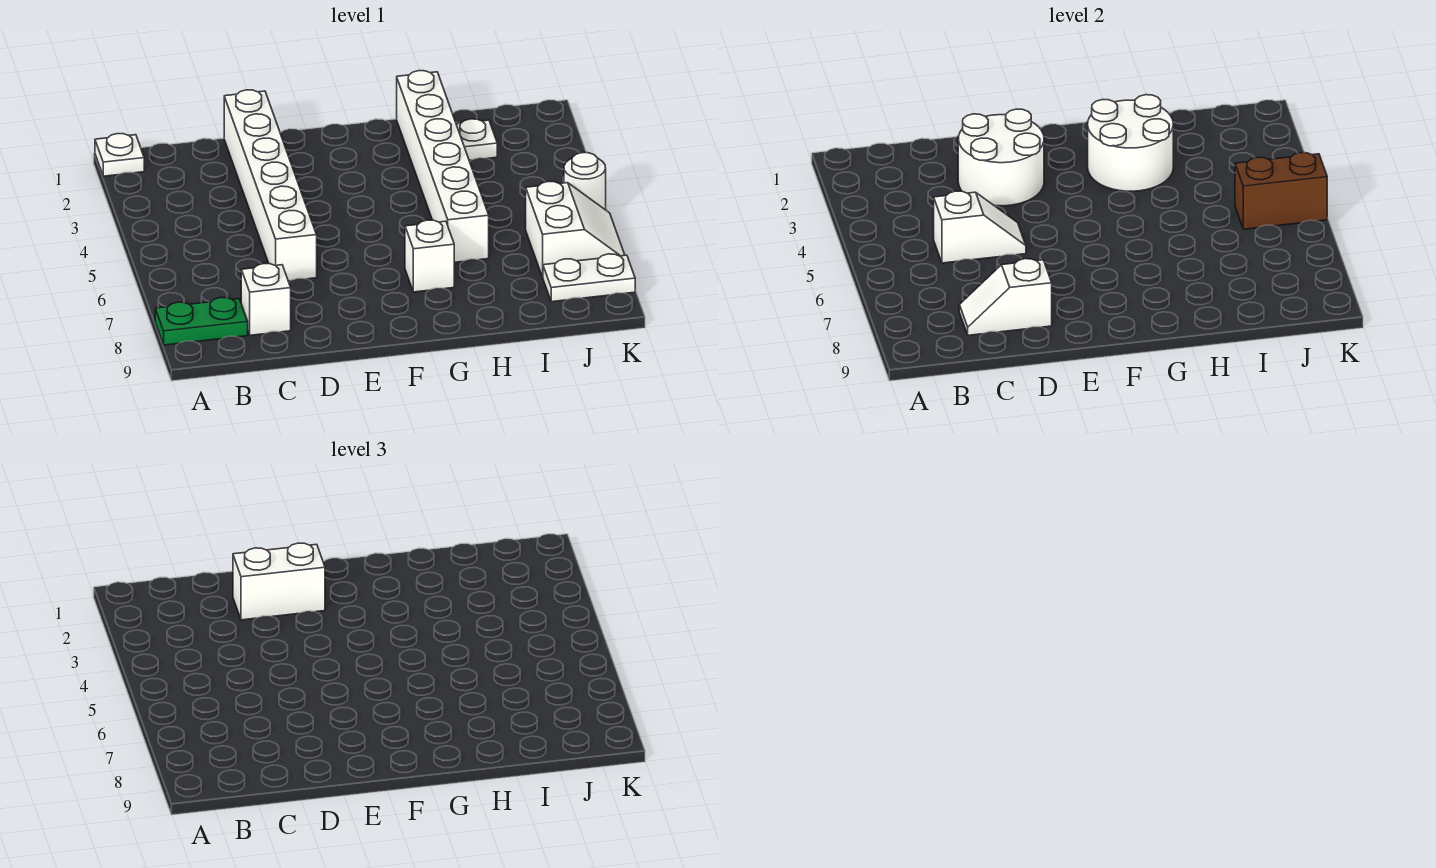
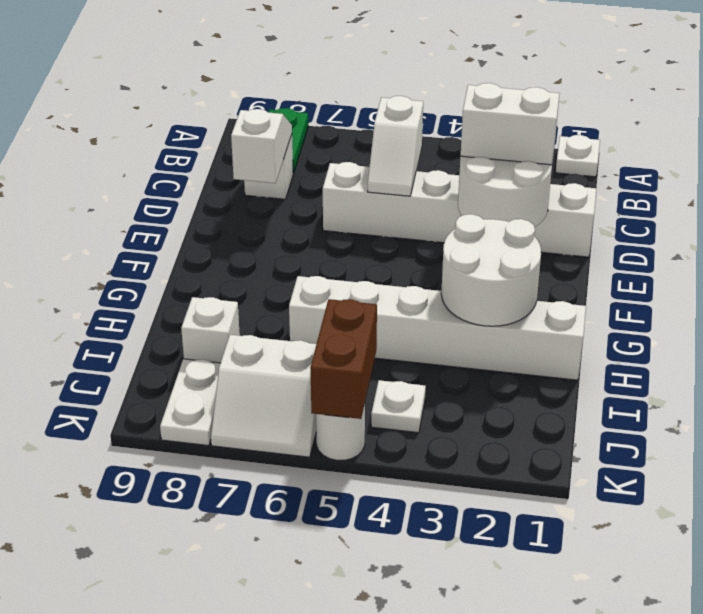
white brick D2:E2 level 3 -> white brick D2:D3 level 3
white brick G7 level 1 -> white brick I8 level 1
white plate I2 level 1 -> white plate J4 level 1

